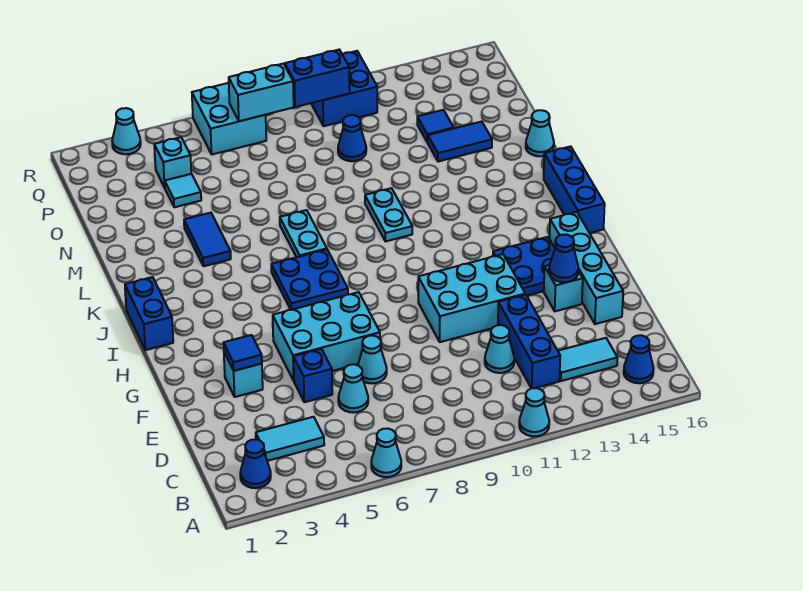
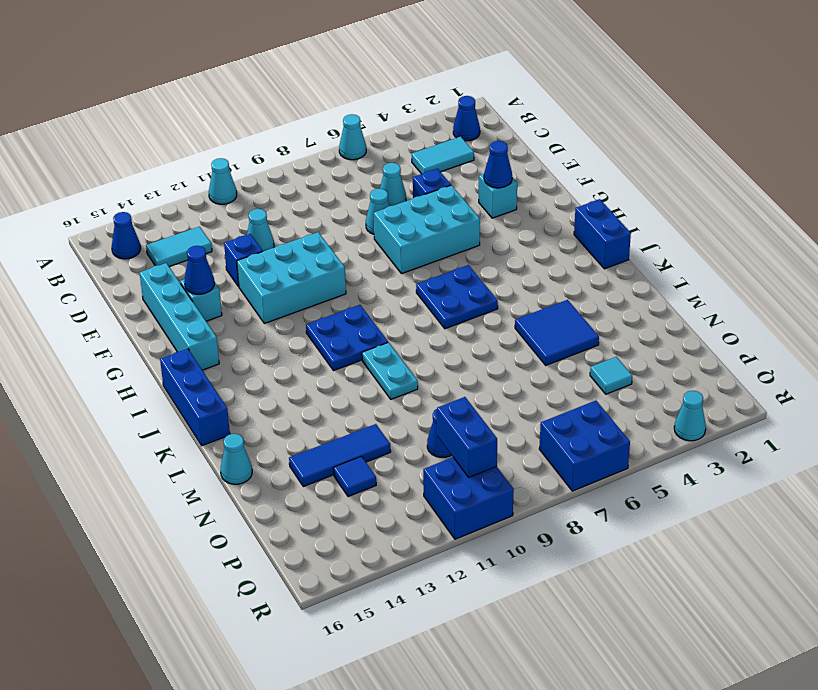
blue brick C12:E12 level 1 -> blue brick E12 level 1
blue tile F3 level 2 -> blue cone F3 level 2
blue plate G13:H14 level 1 -> blue plate I10:J11 level 1
cyan plate K7:L7 level 1 -> none
blue tile L4:M4 level 1 -> blue tile L4:M5 level 1
blue tile N13:N14 level 1 -> blue tile N12:N14 level 1
cyan brick P4 level 1 -> none
cyan brick Q6:R7 level 1 -> blue brick Q6:R7 level 1
cyan brick Q7:Q8 level 2 -> none
blue brick Q9:Q10 level 2 -> blue brick P10:Q10 level 2

